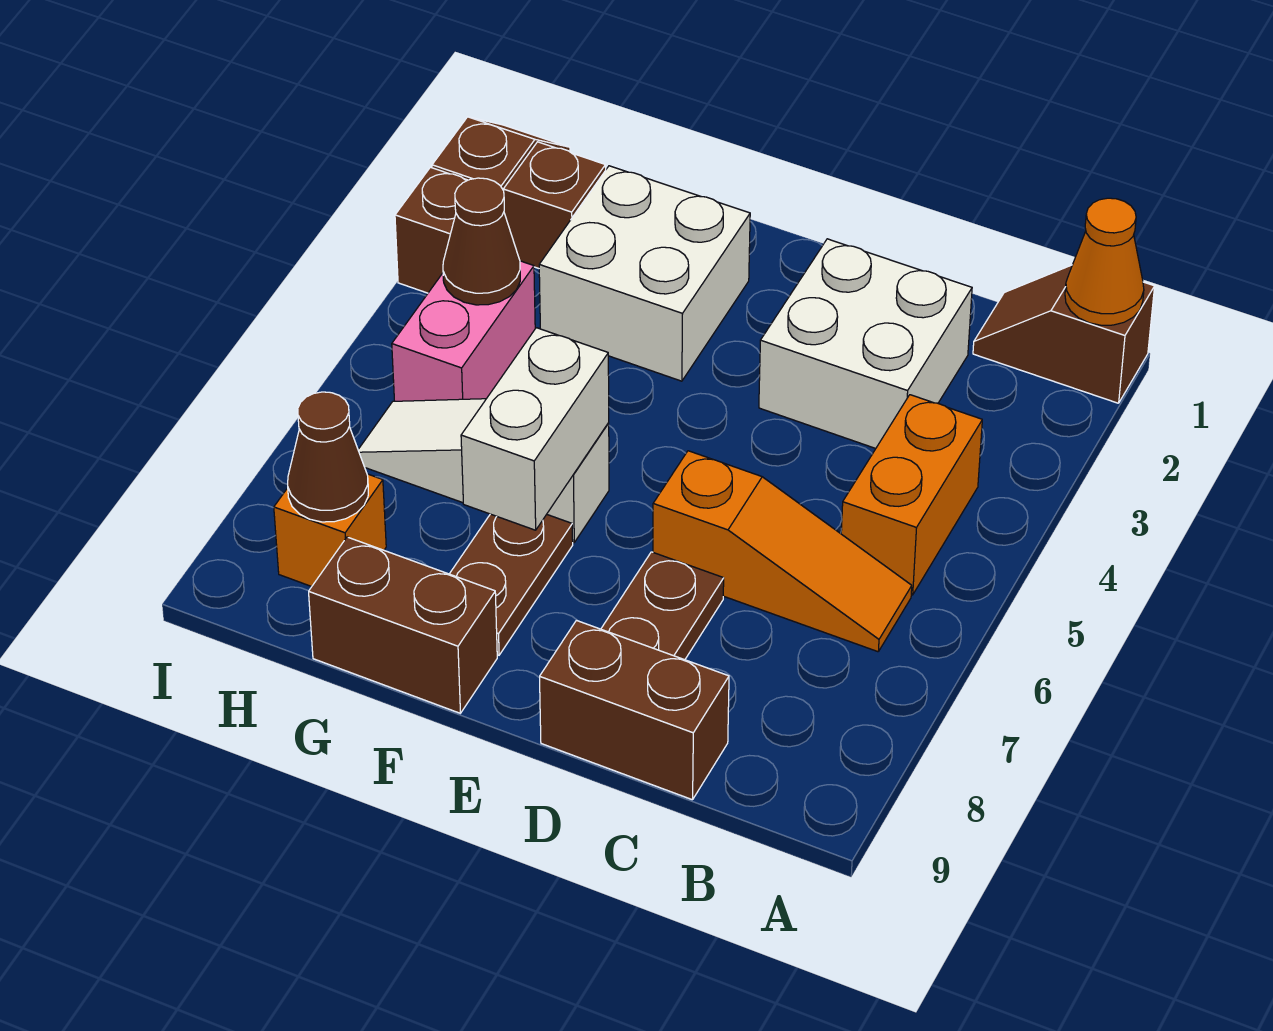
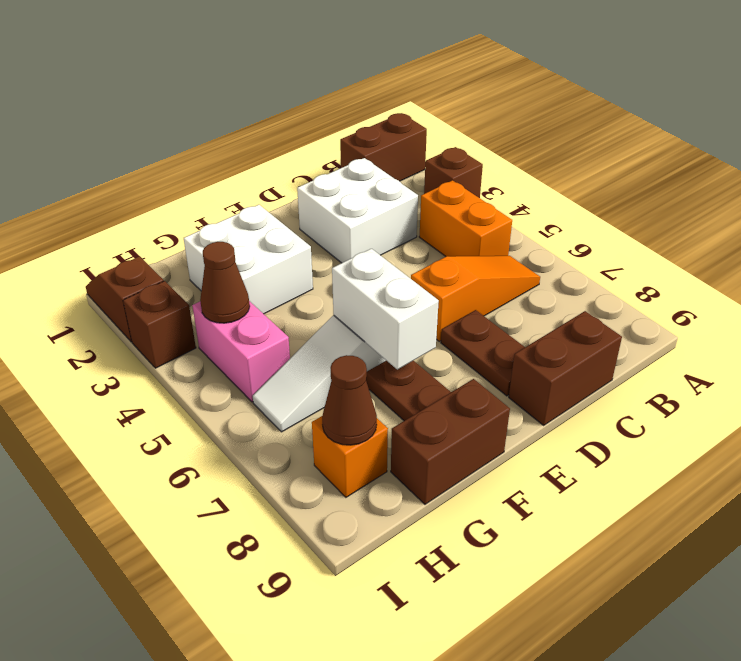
brown slope A1:B1 level 1 top A -> brown brick A1:B1 level 1
orange cone A1 level 2 -> none
brown brick H2 level 1 -> brown brick A3 level 1

